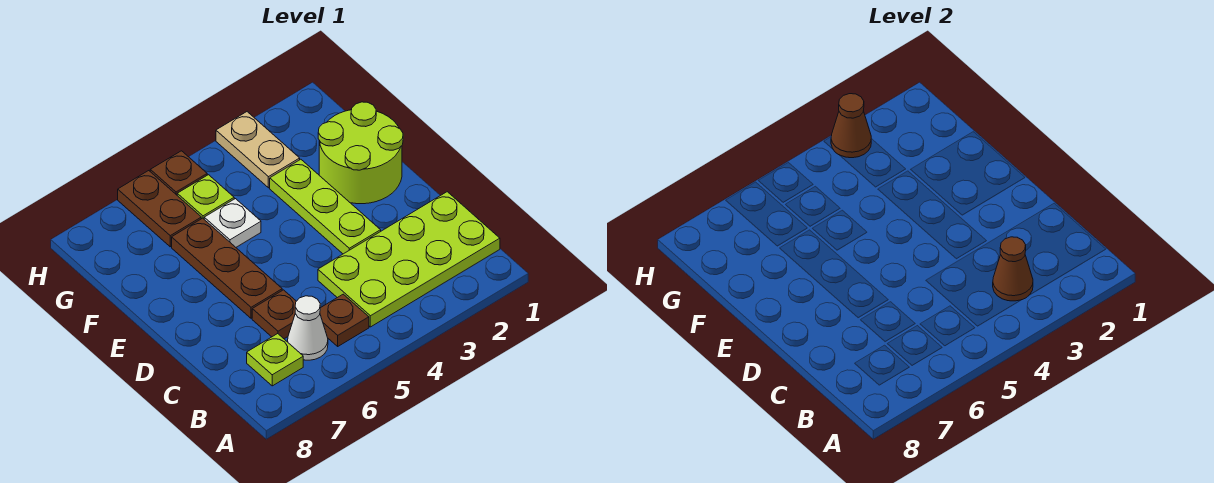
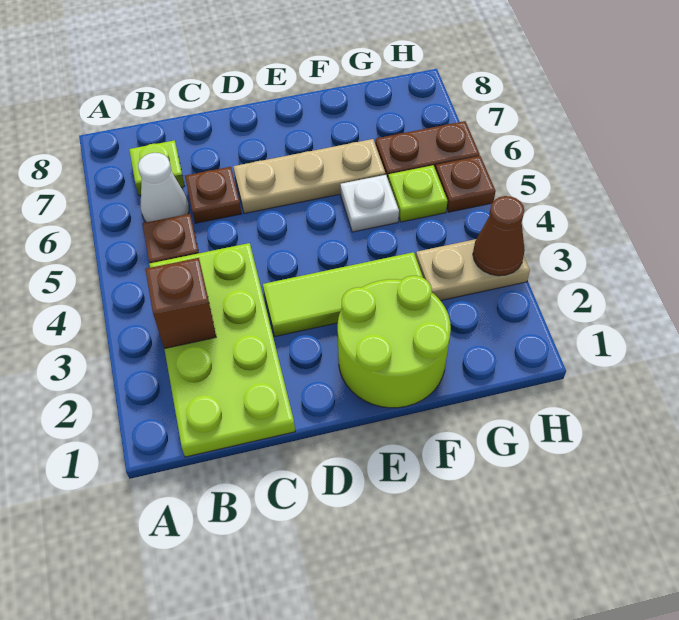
brown cone B3 level 2 -> brown brick B3 level 2
lime plate D3:F3 level 1 -> lime tile D3:F3 level 1
brown plate D6:F6 level 1 -> tan plate D6:F6 level 1

